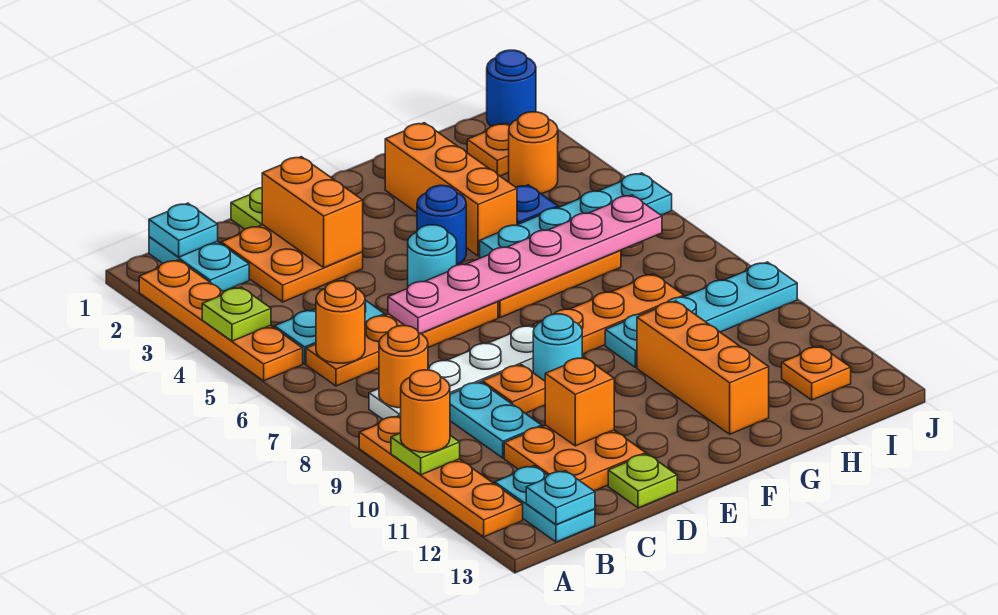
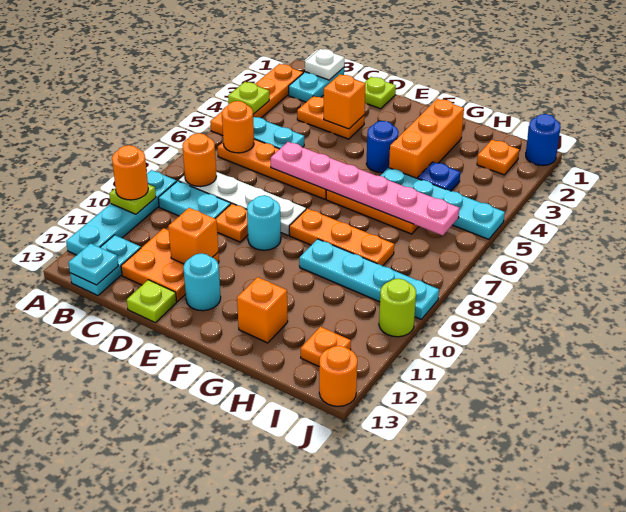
orange plate A9:A12 level 1 -> cyan plate A9:A12 level 1
cyan plate B1 level 2 -> white plate B1 level 2
orange plate C2:D3 level 1 -> orange plate C3:D3 level 1
cyan plate C9:C10 level 1 -> cyan plate B9:C9 level 1
orange brick D2:D3 level 2 -> orange brick D3 level 2
cyan round brick E5 level 1 -> cyan round brick E12 level 1
orange brick G10:G12 level 1 -> orange brick G12 level 1
orange round brick I3 level 1 -> orange round brick J13 level 1
none -> lime round brick J10 level 1

